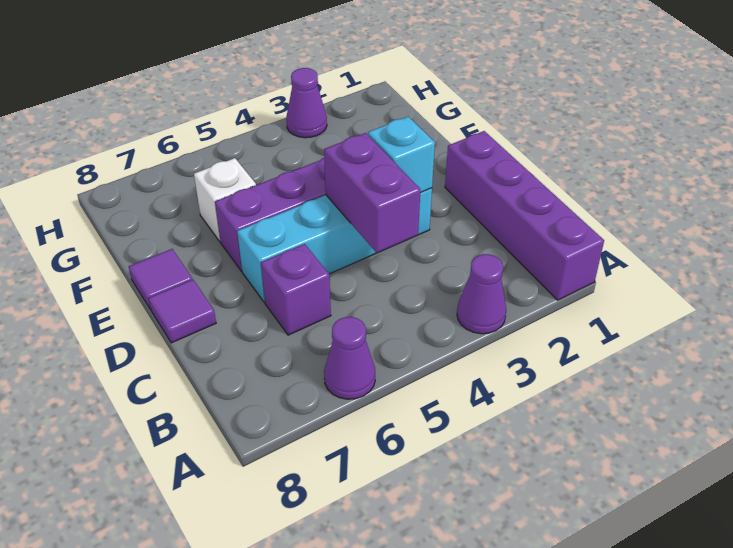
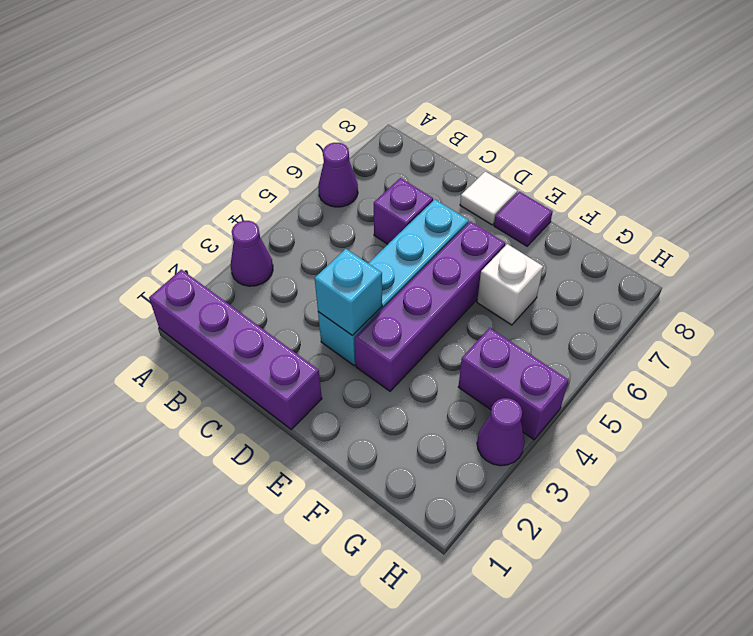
purple brick C4:D4 level 2 -> purple brick G4:H4 level 1
purple tile D8 level 1 -> white tile D8 level 1

